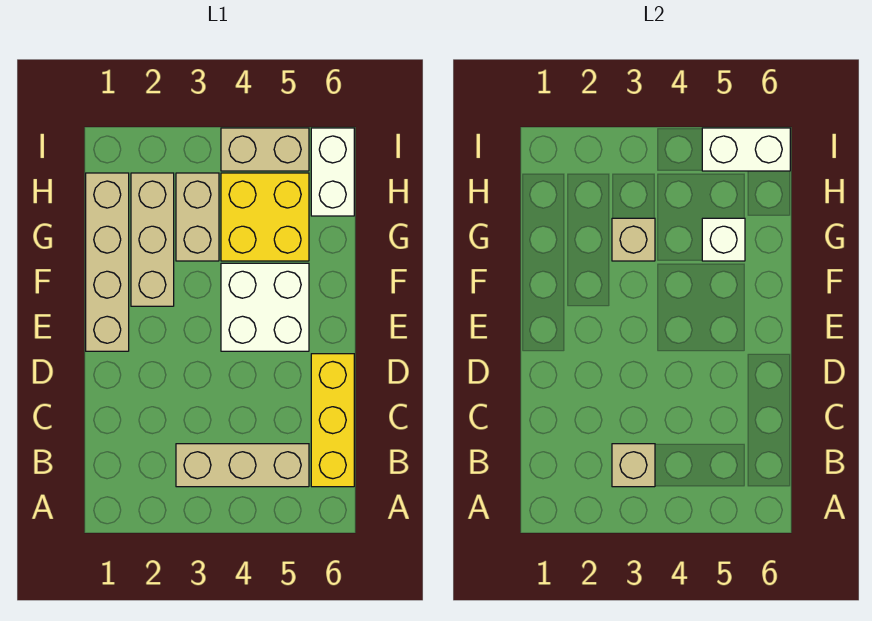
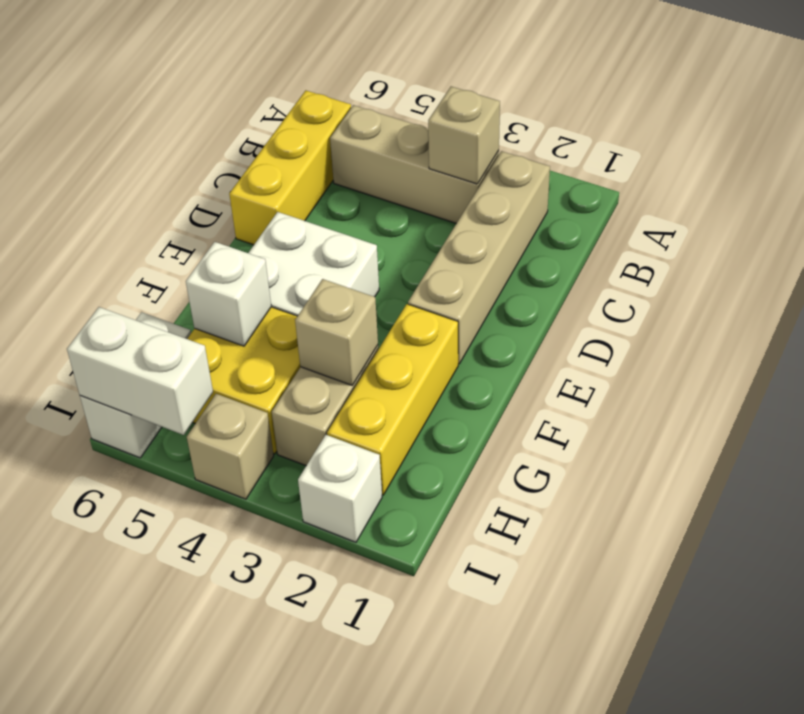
tan brick E1:H1 level 1 -> tan brick B2:E2 level 1
tan brick F2:H2 level 1 -> yellow brick F2:H2 level 1
none -> white brick I2 level 1
tan brick I4:I5 level 1 -> tan brick I4 level 1

